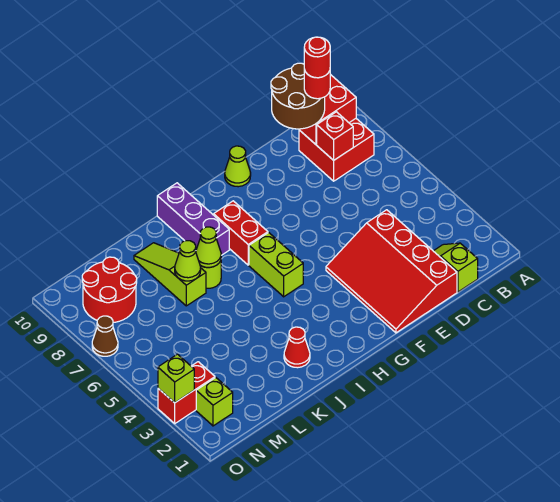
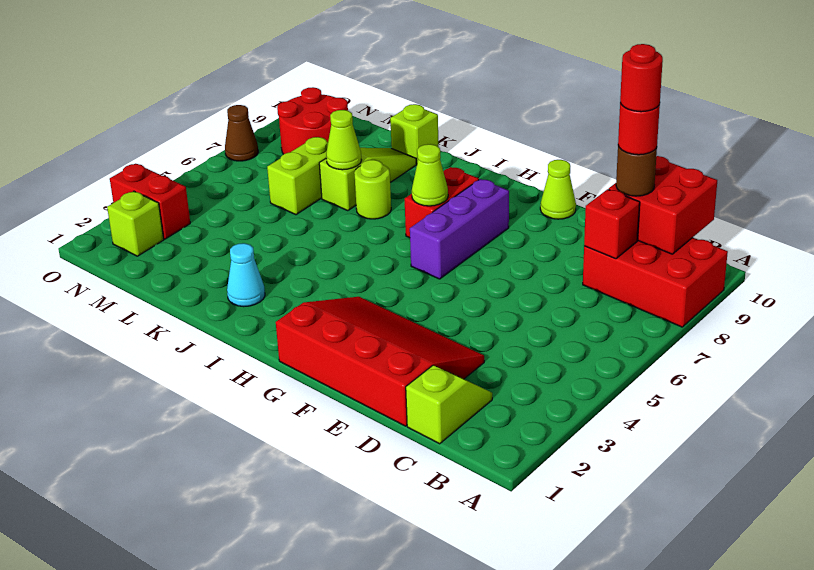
red brick B8:C9 level 1 -> red brick A8:C9 level 1
brown round brick C9:D10 level 3 -> brown round brick C9 level 3
red slope D1:F4 level 1 top D -> red slope D1:G3 level 1 top 1
lime brick H5:H6 level 1 -> lime brick L6:L7 level 1
purple brick I8:I10 level 1 -> purple brick G6:G8 level 1
red cone J2 level 1 -> cyan cone J2 level 1
lime cone J7 level 2 -> lime cone H7 level 2
lime brick O3 level 2 -> lime brick K10 level 1

